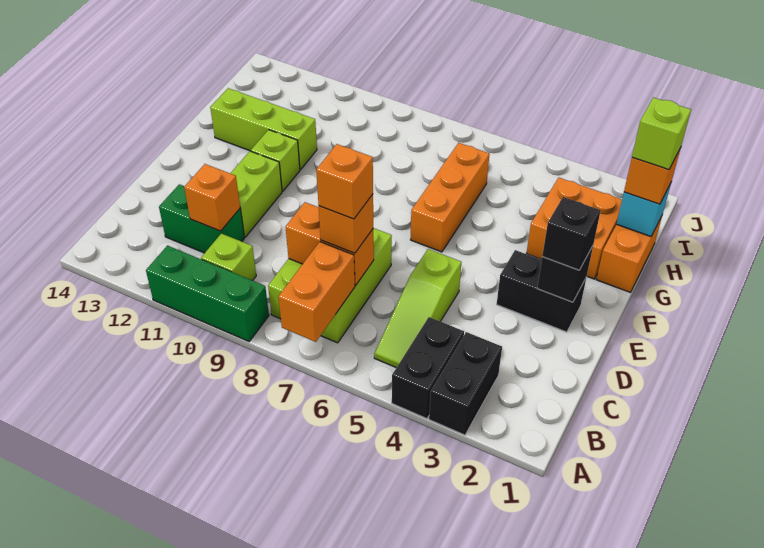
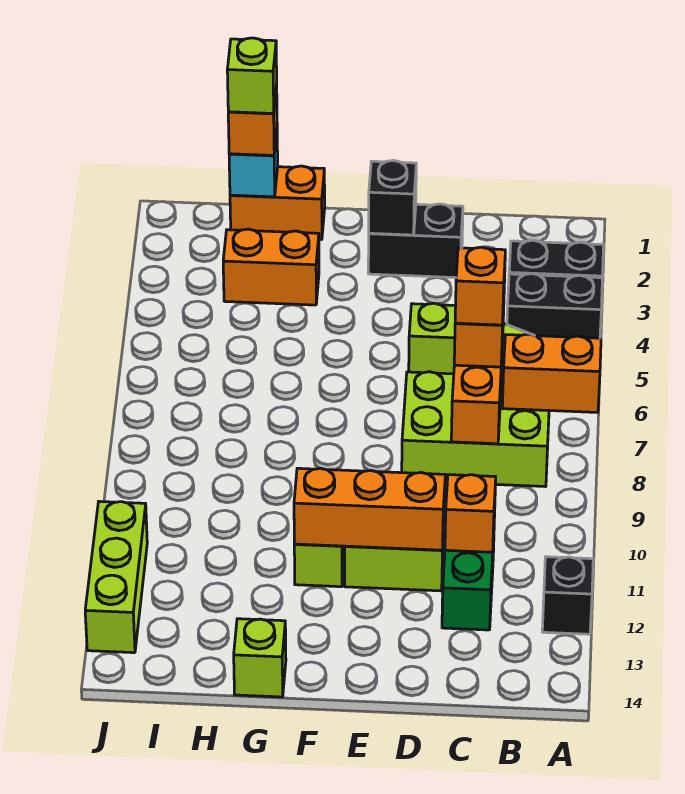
green brick A9:A11 level 1 -> none
lime brick B10 level 1 -> lime brick G14 level 1
black brick E2:E3 level 1 -> black brick D2:E2 level 1
black brick E2 level 3 -> black brick A12 level 1
orange brick F6:H6 level 1 -> orange brick D11:F11 level 2
orange brick G2:H3 level 1 -> orange brick G3:H3 level 1
lime brick G11:G13 level 1 -> lime brick J11:J13 level 1

